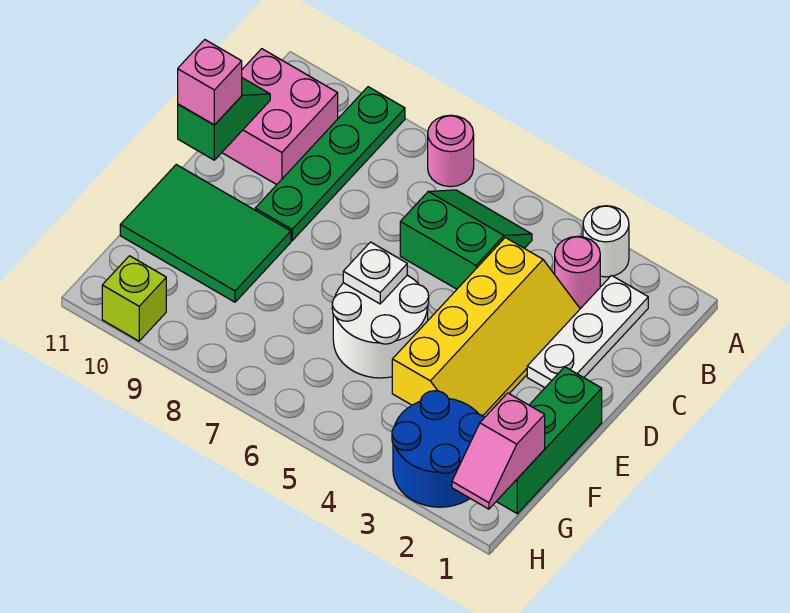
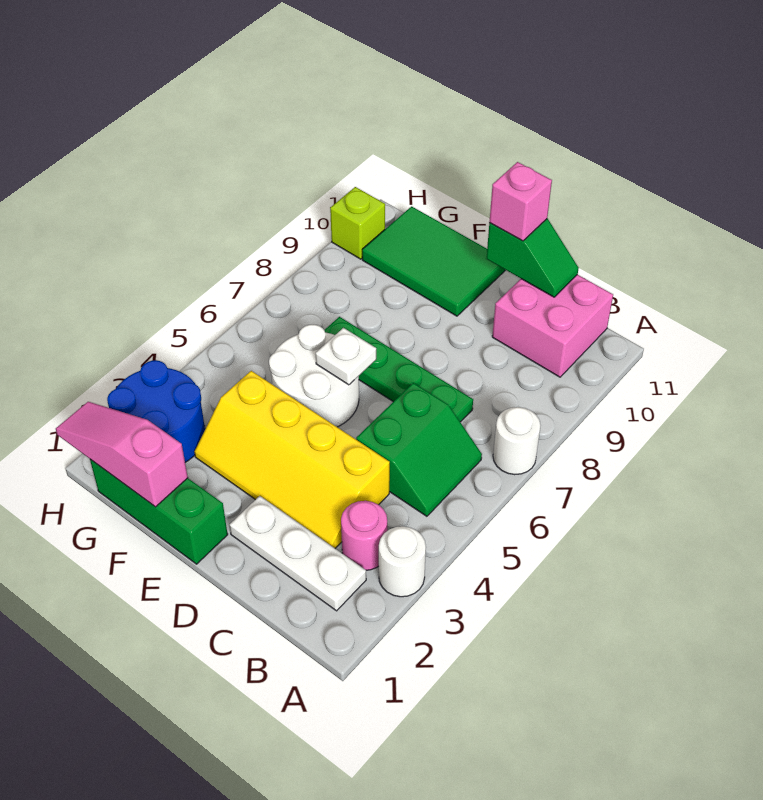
pink round brick A7 level 1 -> white round brick A7 level 1
green plate A9:D9 level 1 -> green plate C7:F7 level 1
green tile E9:F11 level 1 -> green tile E10:G11 level 1
pink slope G1:H1 level 2 top G -> pink slope F1:H1 level 2 top F

